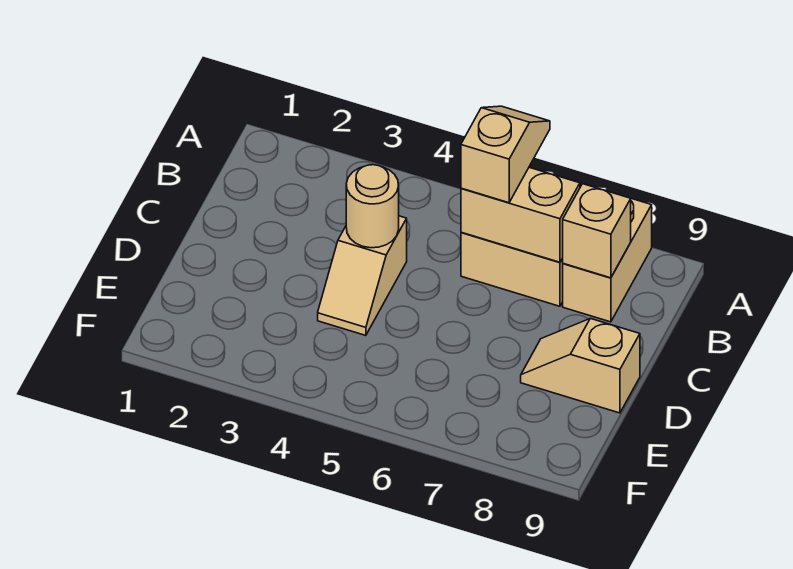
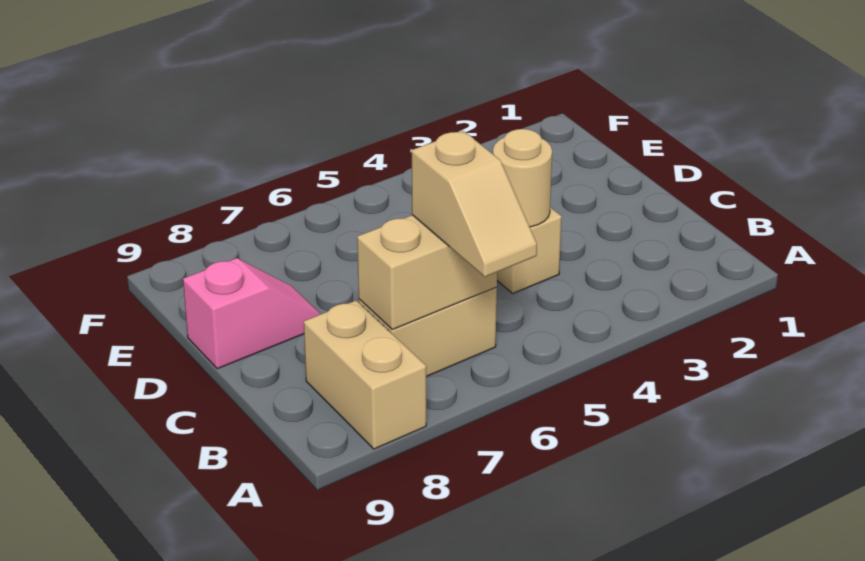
tan brick B8 level 2 -> none
tan slope D8:D9 level 1 top 9 -> pink slope D8:D9 level 1 top 9

